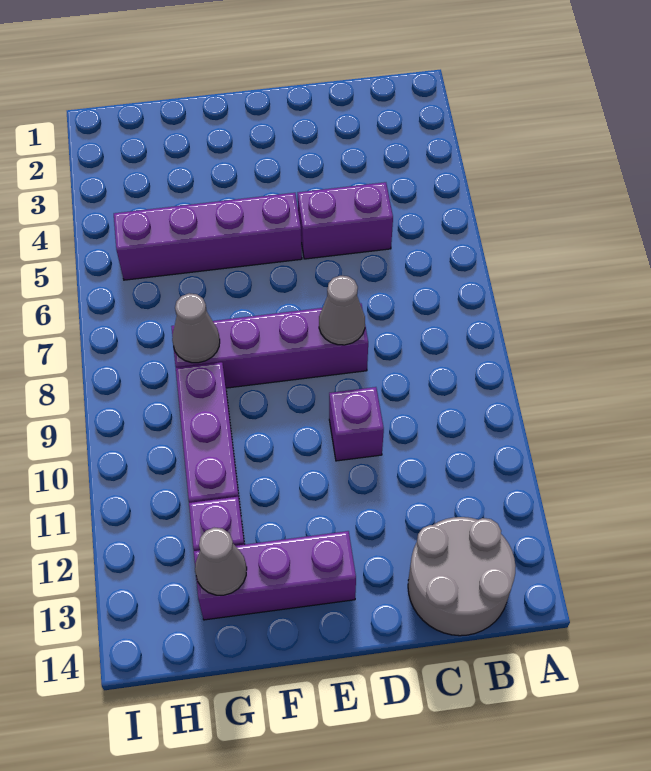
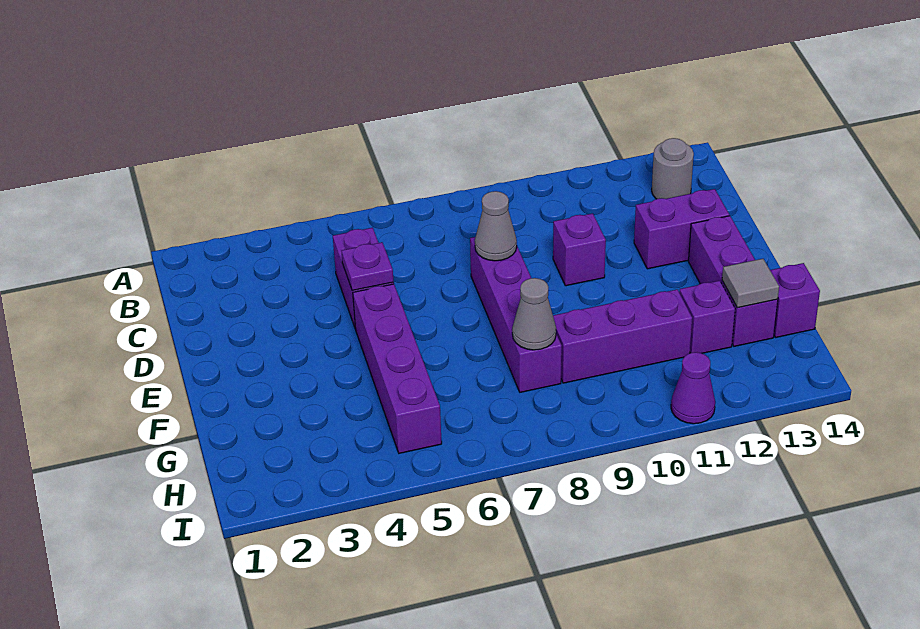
grey round brick B13:C14 level 1 -> grey round brick B13 level 1
none -> purple plate D5 level 2
none -> purple brick D12:D13 level 1
grey cone G13 level 2 -> grey tile G13 level 2
none -> purple brick G14 level 1
none -> purple cone I11 level 1

